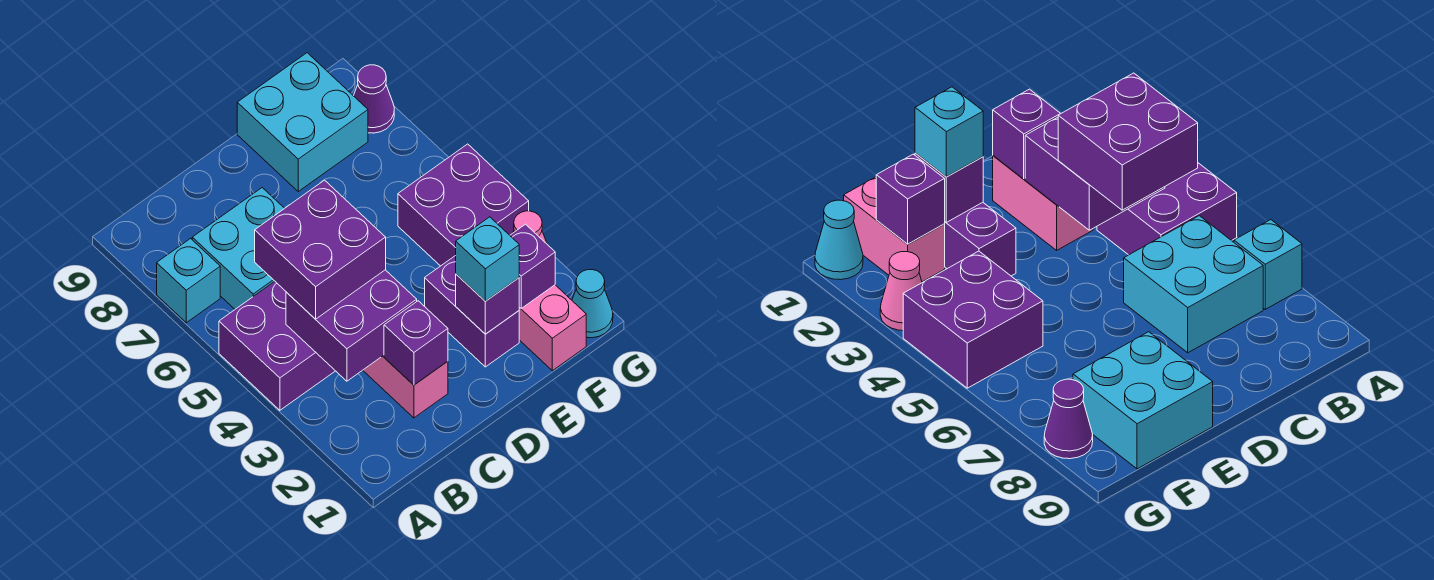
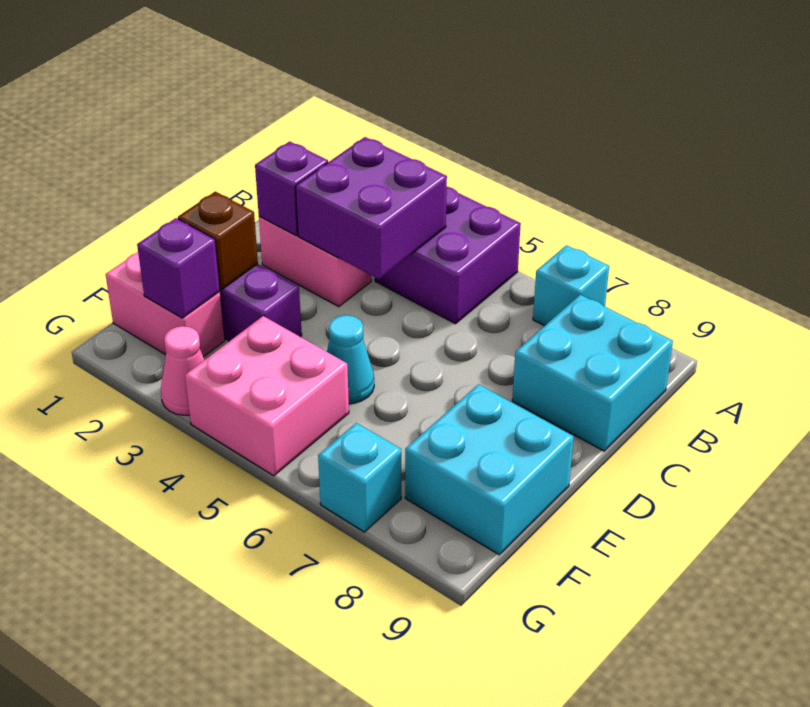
purple brick B4:C5 level 3 -> none
cyan brick B6:C7 level 1 -> cyan brick B8:C9 level 1
purple brick E2 level 2 -> brown brick E2 level 2
cyan brick E2 level 3 -> cyan brick G7 level 1
purple brick F4:G5 level 1 -> pink brick F4:G5 level 1
cyan cone G1 level 1 -> cyan cone E5 level 1
purple cone G8 level 1 -> none

